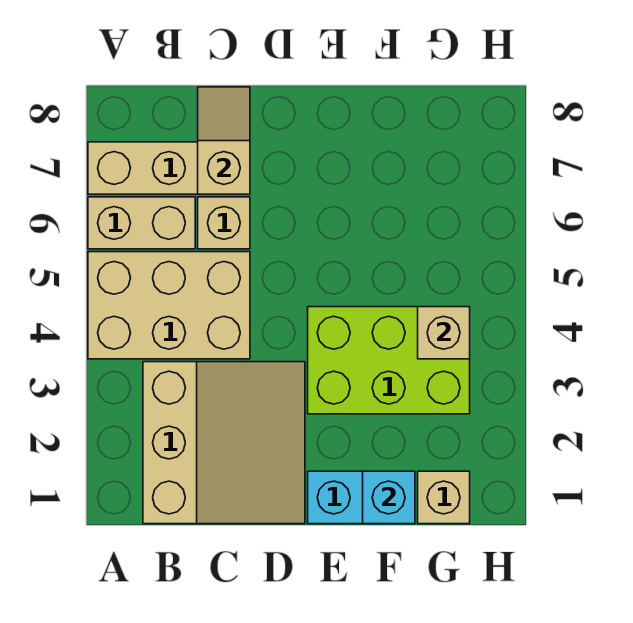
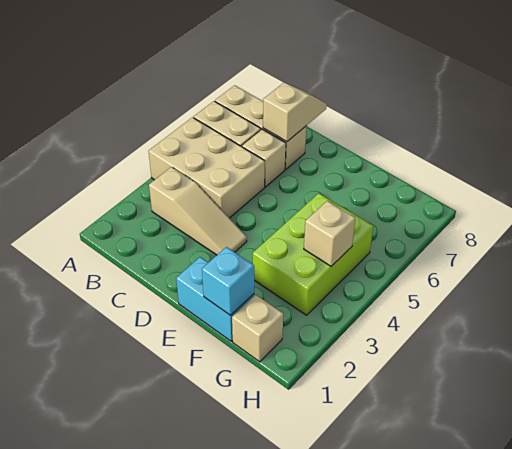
tan slope B1:D3 level 1 top B -> tan slope B3:D3 level 1 top B
lime brick E3:G4 level 1 -> lime brick F3:G5 level 1

